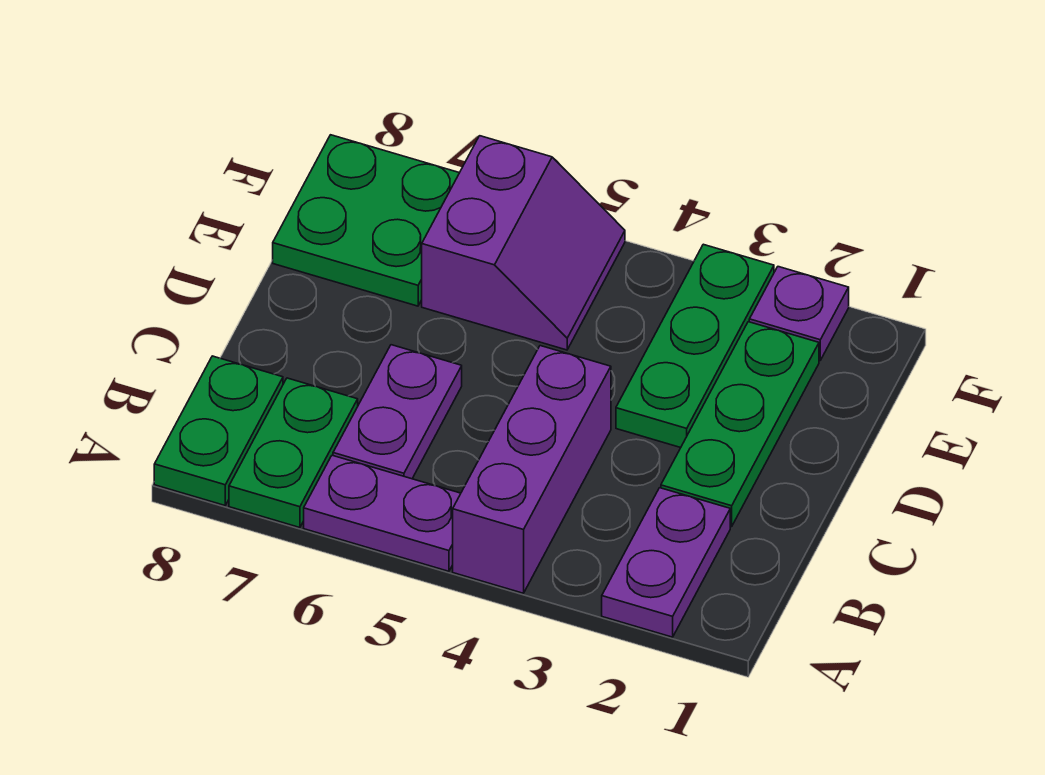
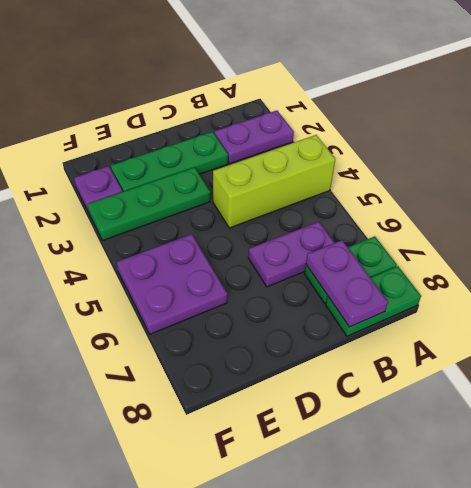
purple brick A4:C4 level 1 -> lime brick A4:C4 level 1
purple plate A5:A6 level 1 -> purple plate B7:B8 level 2
purple slope E5:F6 level 1 top 6 -> purple plate E5:F6 level 1
green plate E7:F8 level 1 -> none

